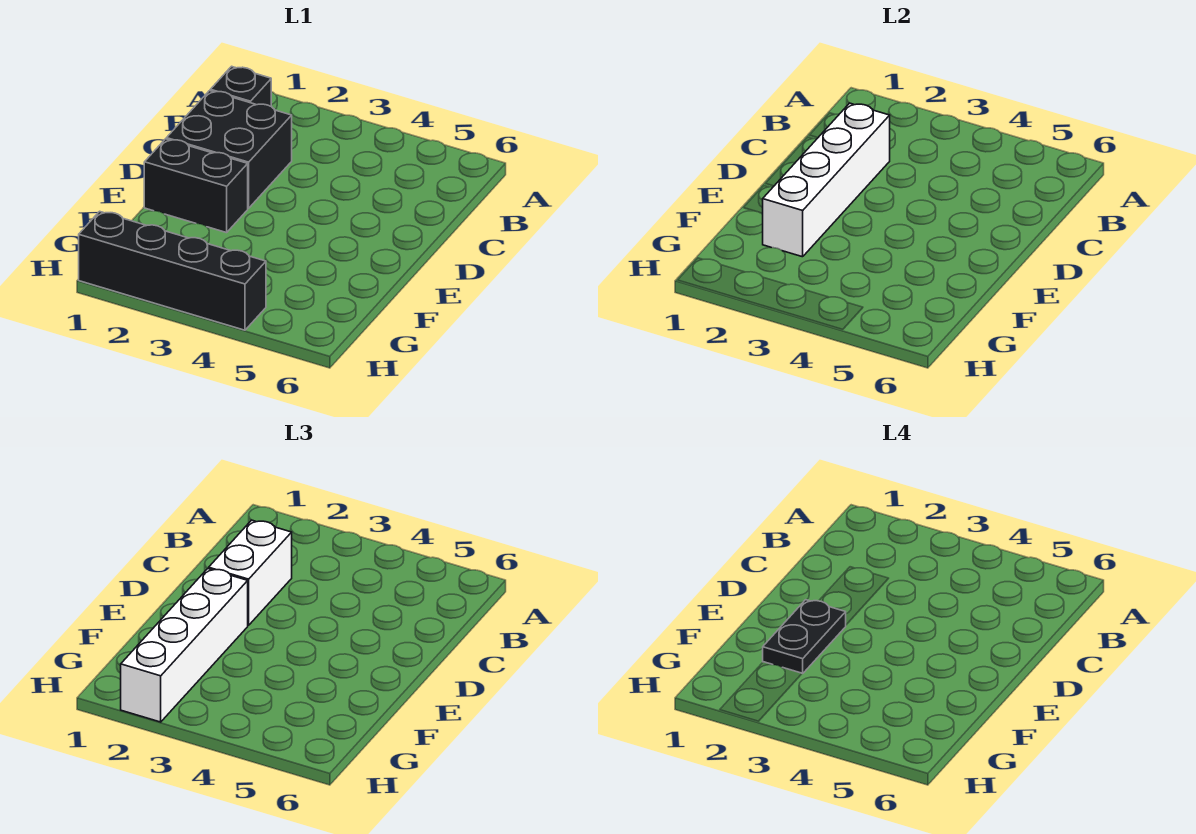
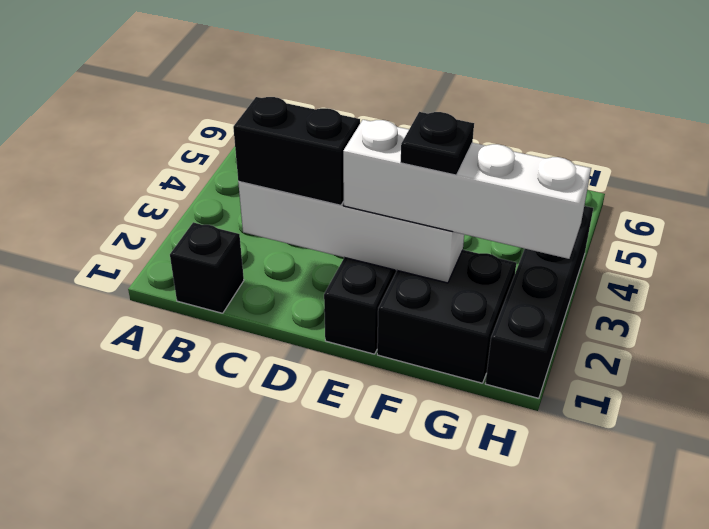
black brick C1:D2 level 1 -> black brick F1:G2 level 1
white brick C2:D2 level 3 -> black brick C2:D2 level 3
black plate E2:F2 level 4 -> black plate F2 level 4

